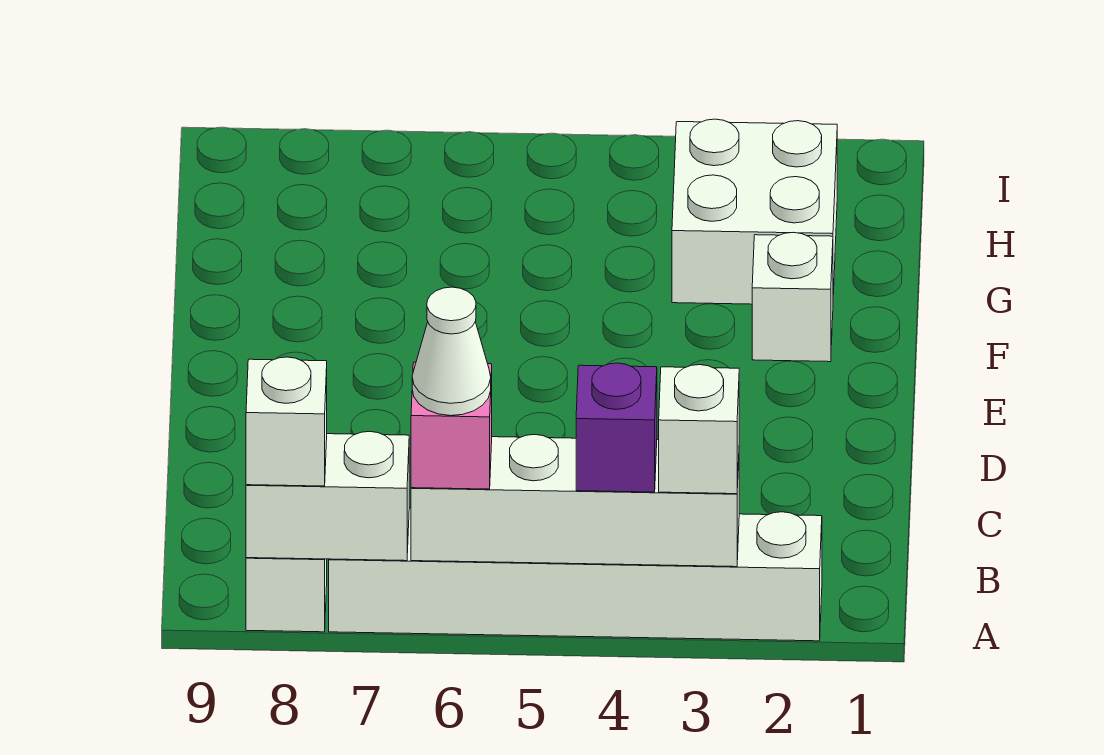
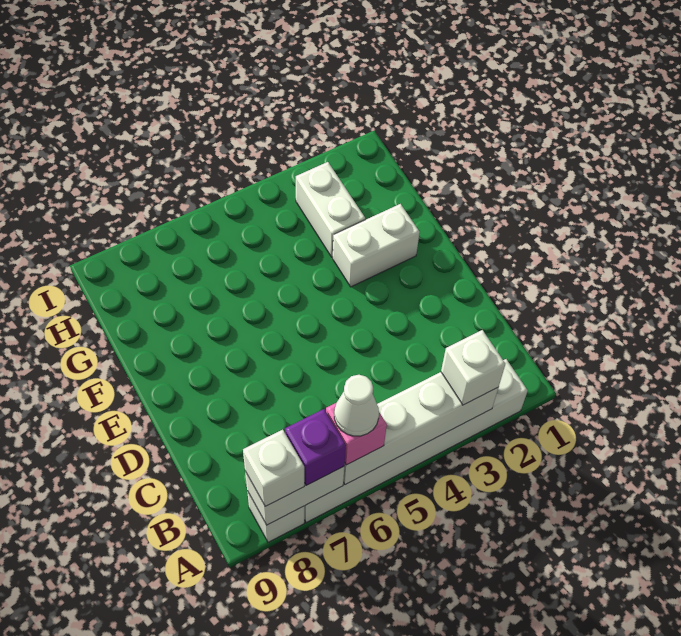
purple brick A4 level 3 -> purple brick A7 level 3
white brick F2 level 1 -> white brick F2:F3 level 1
white brick G2:H3 level 1 -> white brick G3:H3 level 1

